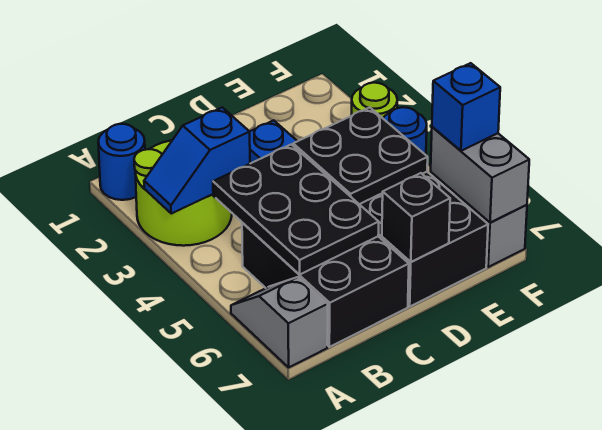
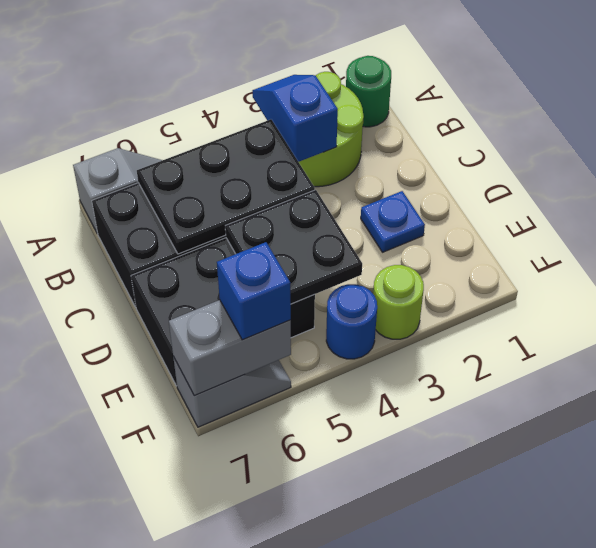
blue round brick A1 level 1 -> green round brick A1 level 1
black brick D7 level 2 -> none

